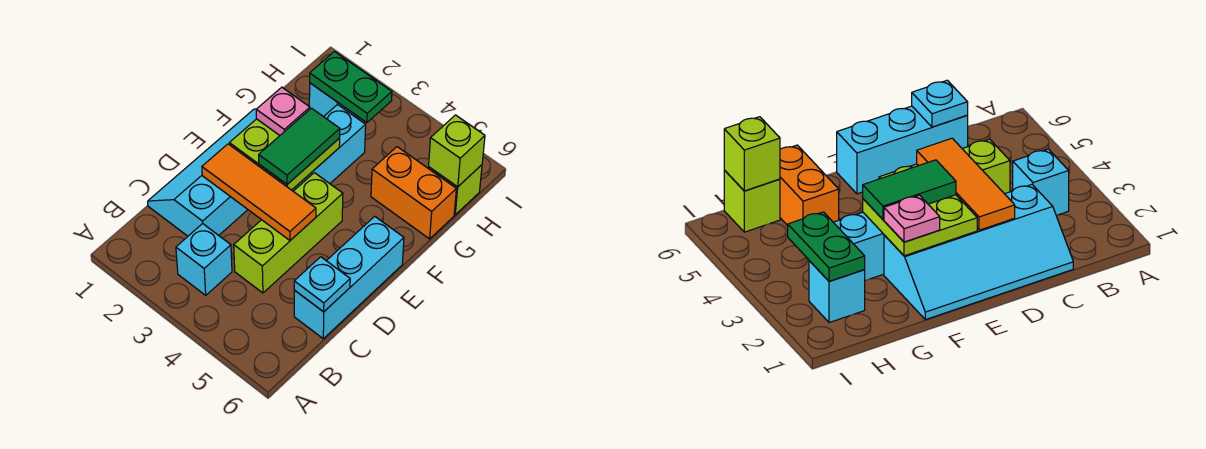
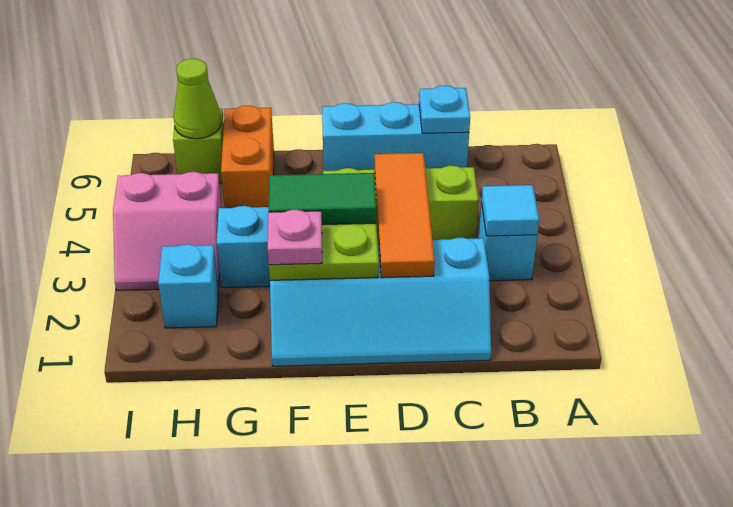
none -> cyan tile B3 level 2
green plate H2:H3 level 2 -> none
none -> pink slope H3:I4 level 1 top 4
lime brick H6 level 2 -> lime cone H6 level 2

